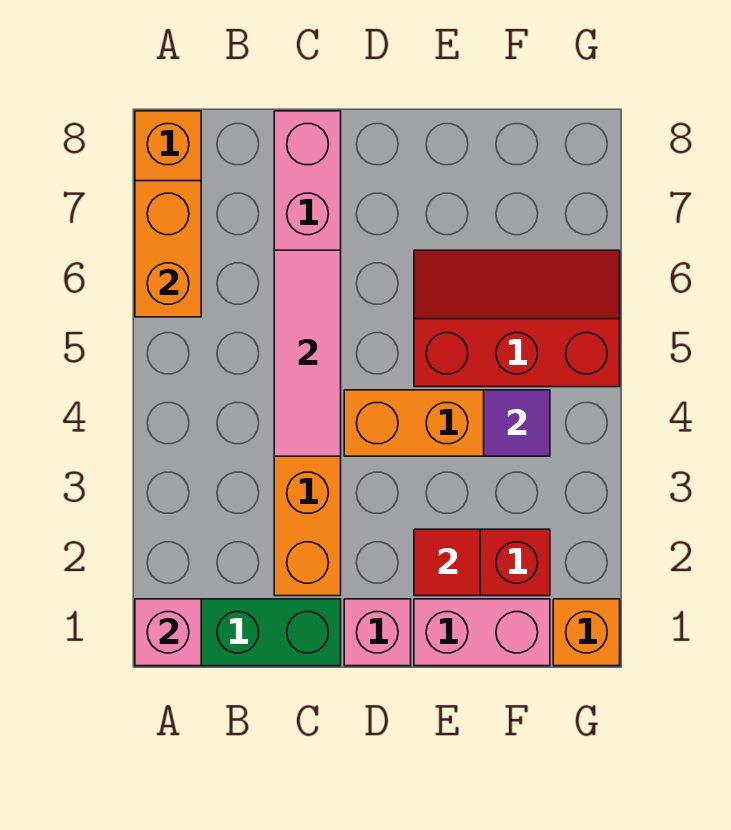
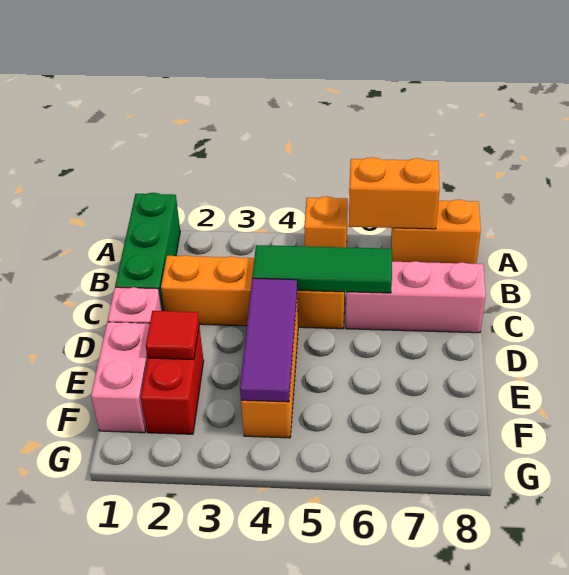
pink brick A1 level 2 -> none
pink tile C4:C6 level 2 -> green tile C4:C6 level 2
red slope E5:G6 level 1 top 5 -> none
purple tile F4 level 2 -> purple tile D4:F4 level 2
orange brick G1 level 1 -> orange brick A5 level 1

